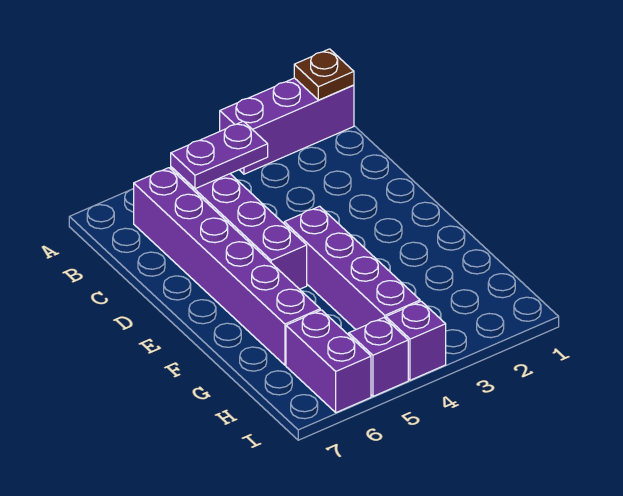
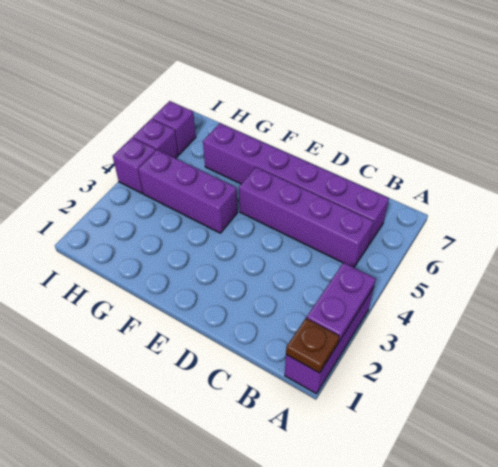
purple plate B4:B5 level 2 -> purple plate A2:A3 level 2
purple brick E4:H4 level 1 -> purple brick F4:H4 level 1
purple brick H6:I6 level 1 -> purple brick I6 level 1

